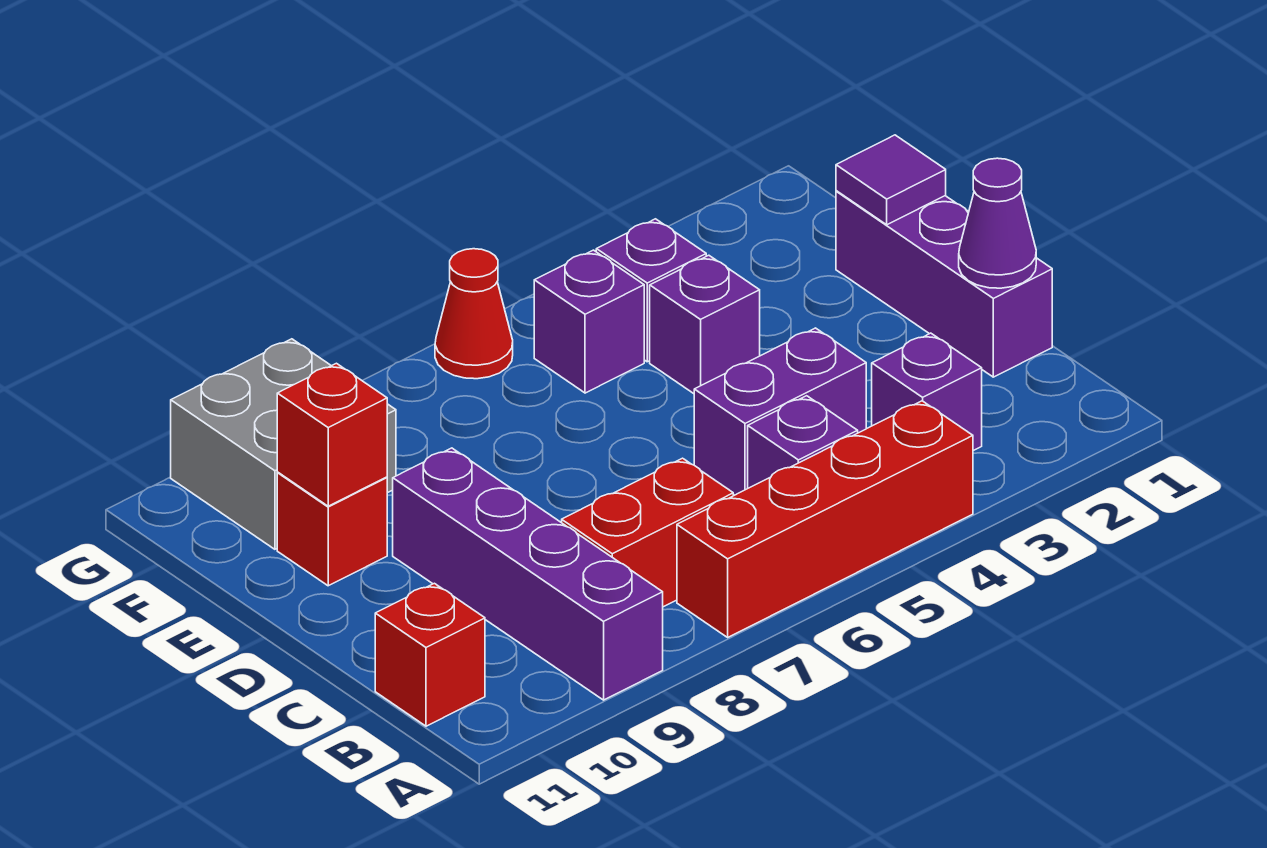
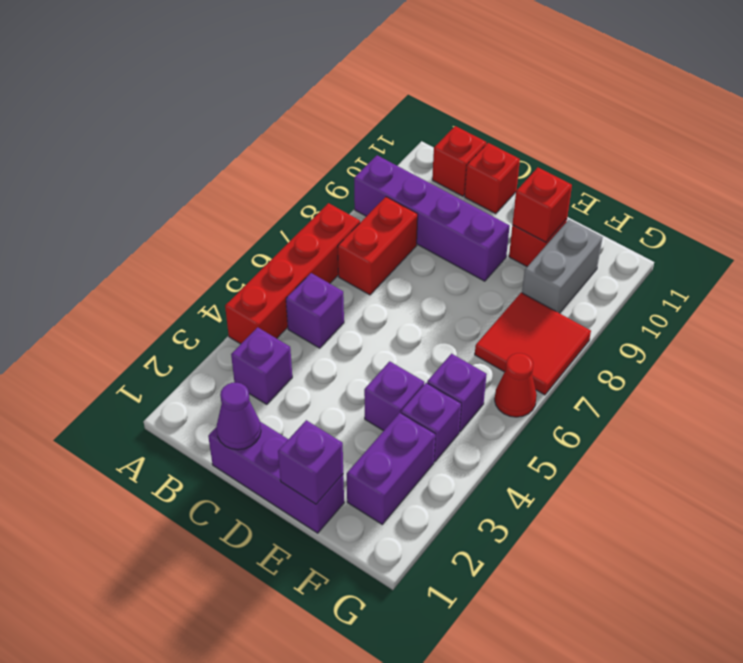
purple brick C4:C5 level 1 -> purple brick F2:F3 level 1
none -> red brick C11 level 1
purple tile E1 level 2 -> purple brick E1 level 2
none -> red tile F7:G8 level 1
grey brick F9:G10 level 1 -> grey brick F9:F10 level 1

